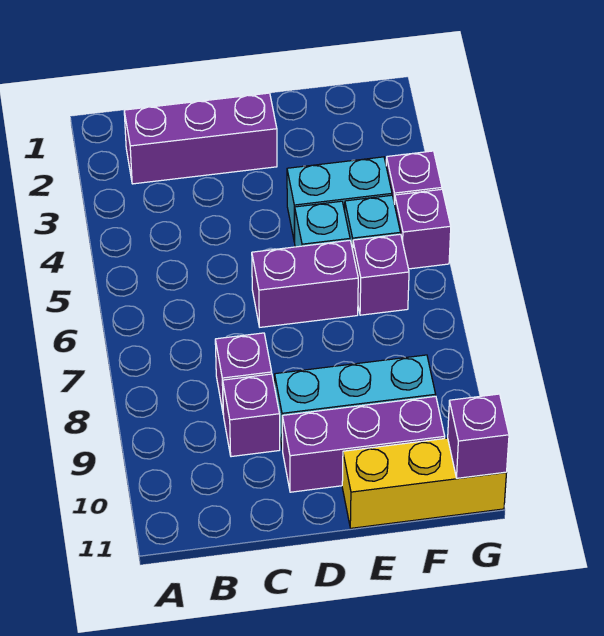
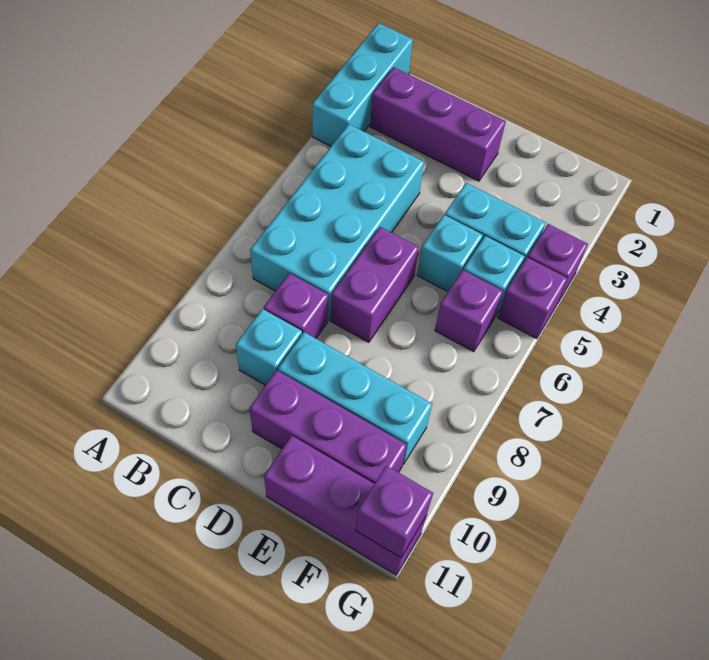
none -> cyan brick A1:A3 level 1
none -> cyan brick B4:C7 level 1
purple brick C9 level 1 -> cyan brick C9 level 1
purple brick D6:E6 level 1 -> purple brick D6:D7 level 1
yellow brick E11:G11 level 1 -> purple brick E11:G11 level 1

